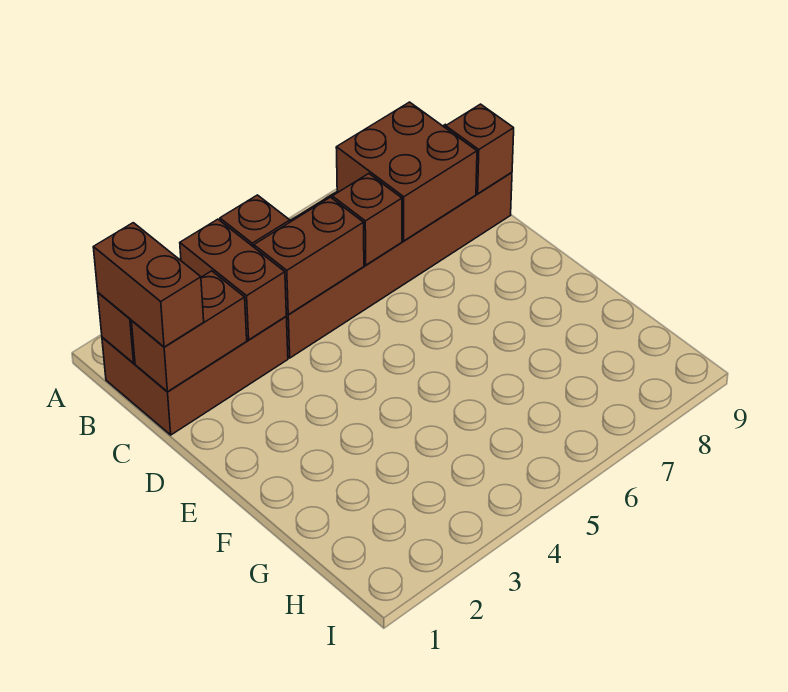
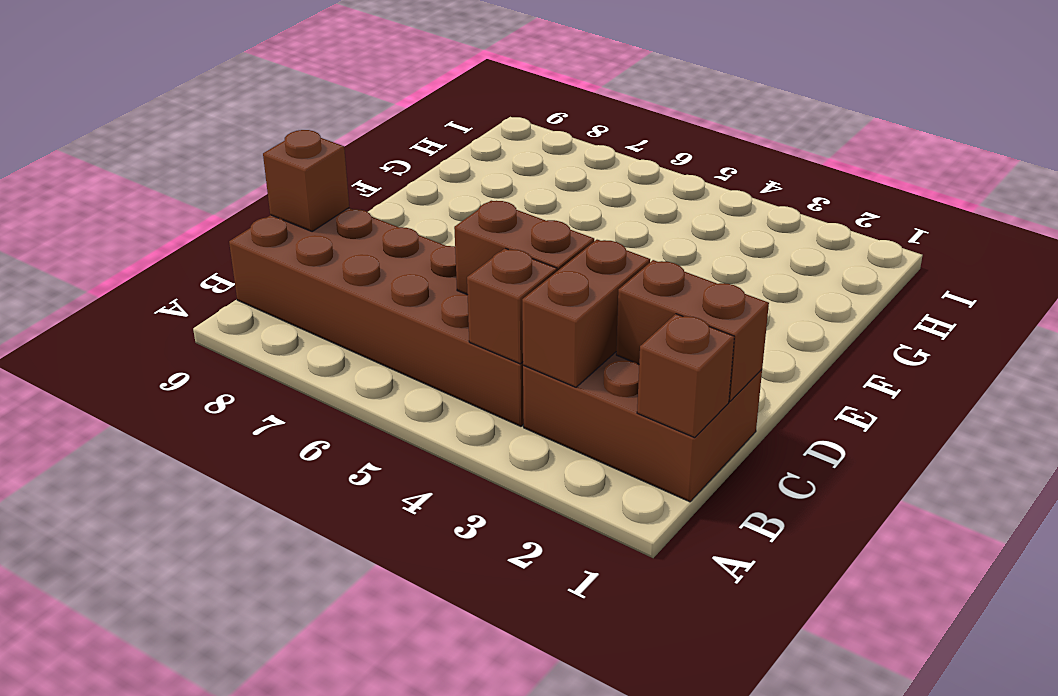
brown brick B1:C1 level 3 -> none
brown brick B7:C8 level 2 -> none
brown brick C6 level 2 -> none

